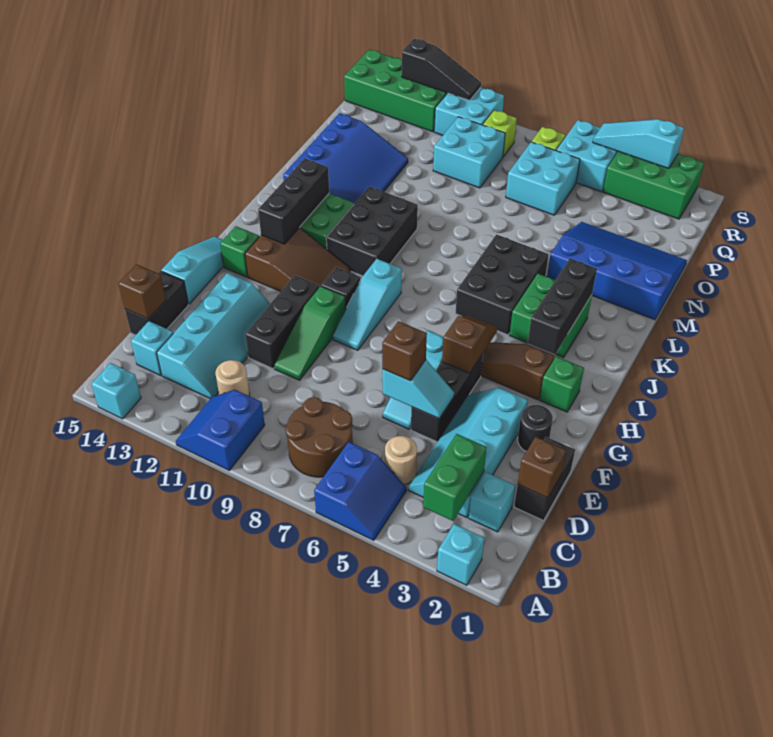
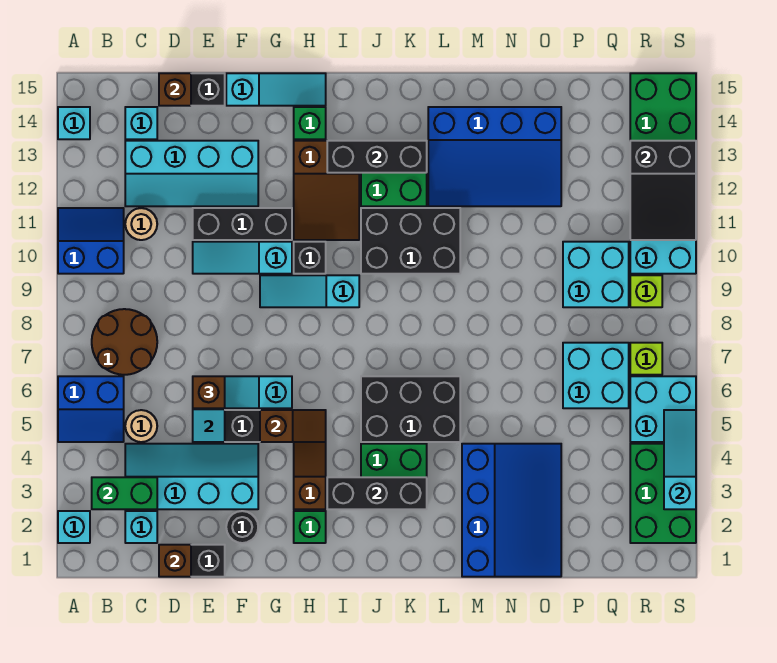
green slope E10:G10 level 1 top G -> cyan slope E10:G10 level 1 top G
black slope S11:S13 level 2 top 13 -> black slope R11:S13 level 2 top 13

